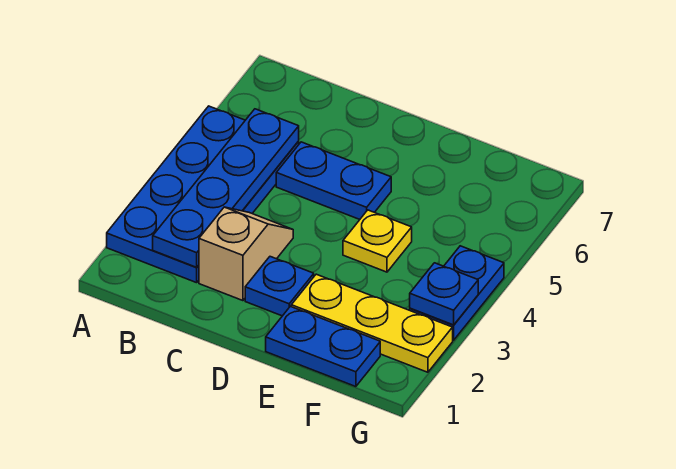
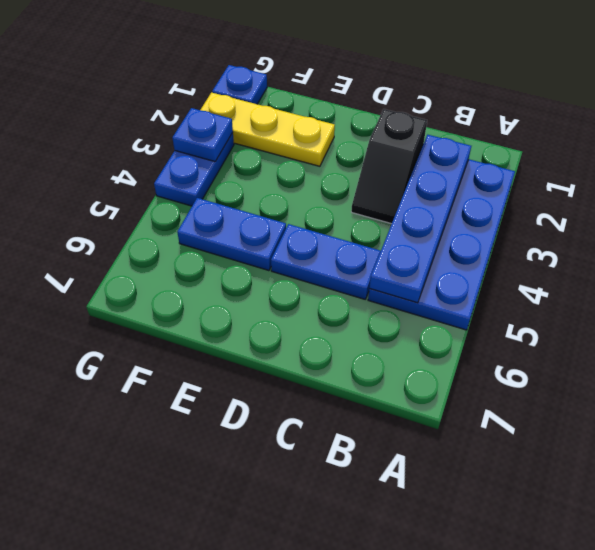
tan slope C2:C3 level 1 top 2 -> black slope C2:C3 level 1 top 2
blue plate D2 level 1 -> blue plate G1 level 1
blue plate E1:F1 level 1 -> blue plate E5:F5 level 1
yellow plate E4 level 1 -> none

